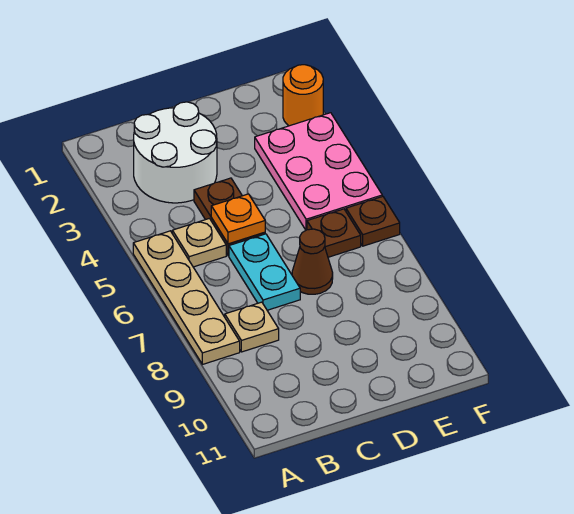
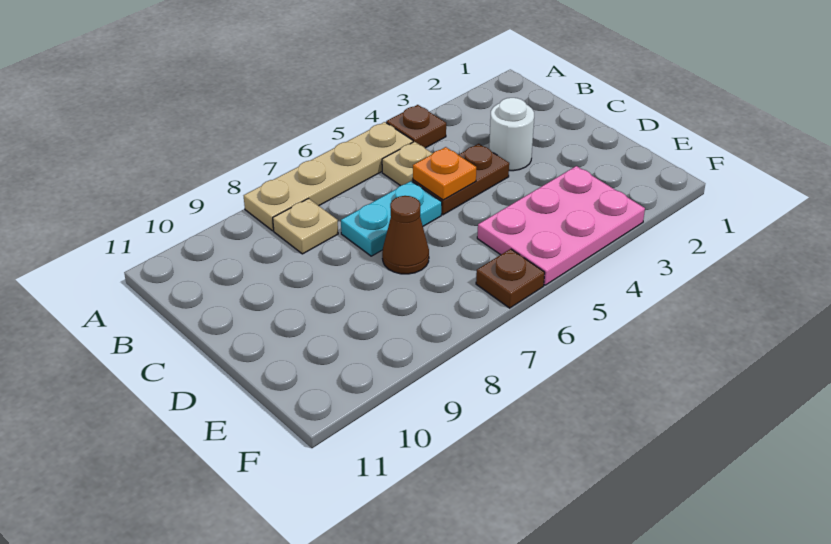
white round brick B2:C3 level 1 -> white round brick C3 level 1
brown plate E6 level 1 -> brown plate A4 level 1
orange round brick F2 level 1 -> none

